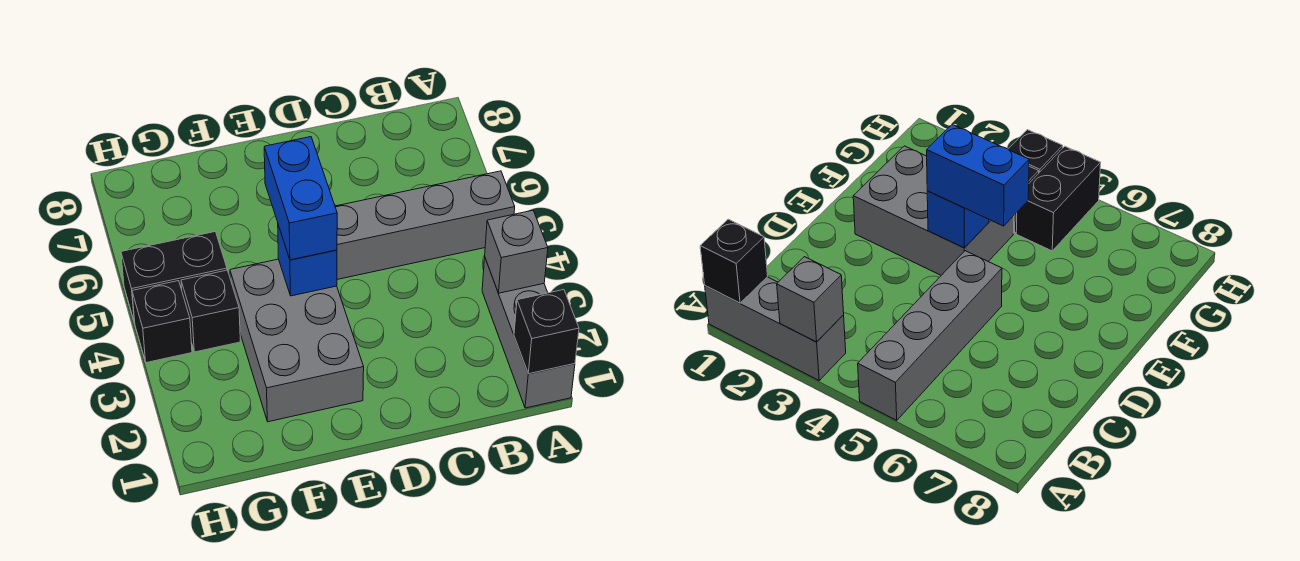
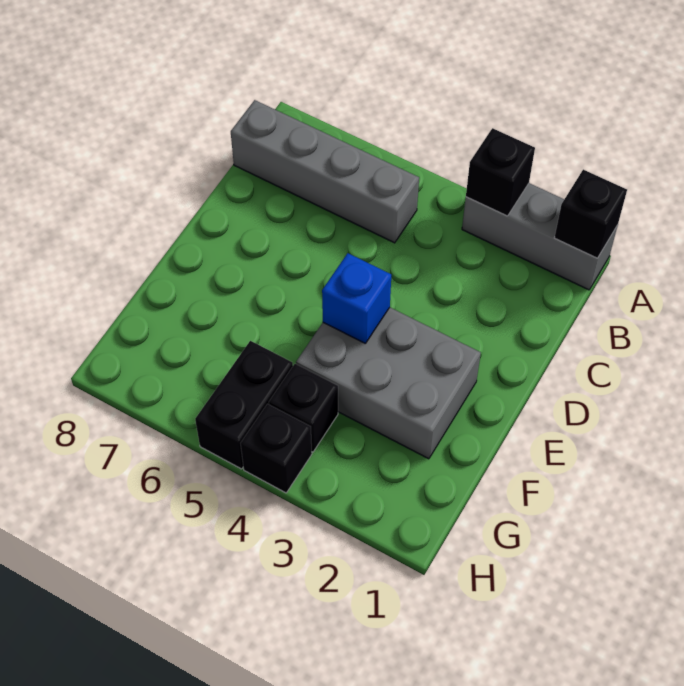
grey brick A3 level 2 -> black brick A3 level 2
grey brick A5:D5 level 1 -> grey brick B5:B8 level 1
blue brick E4:E5 level 3 -> none

